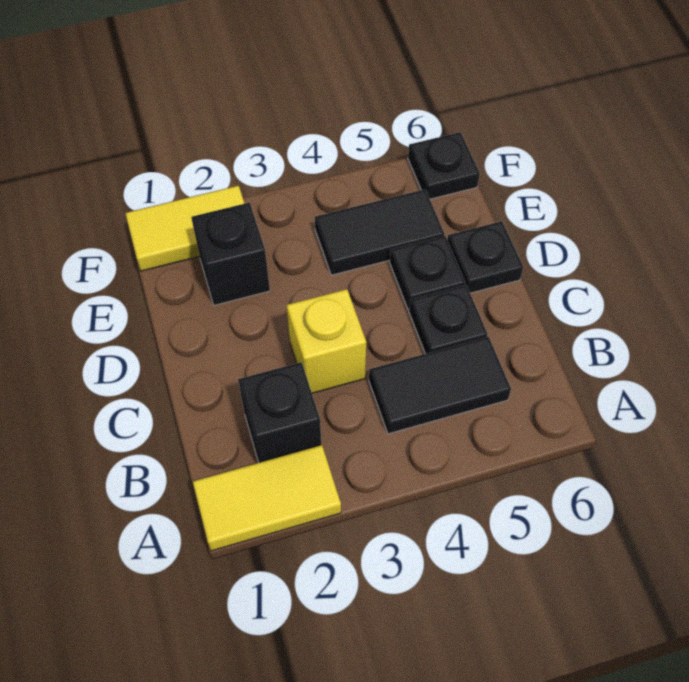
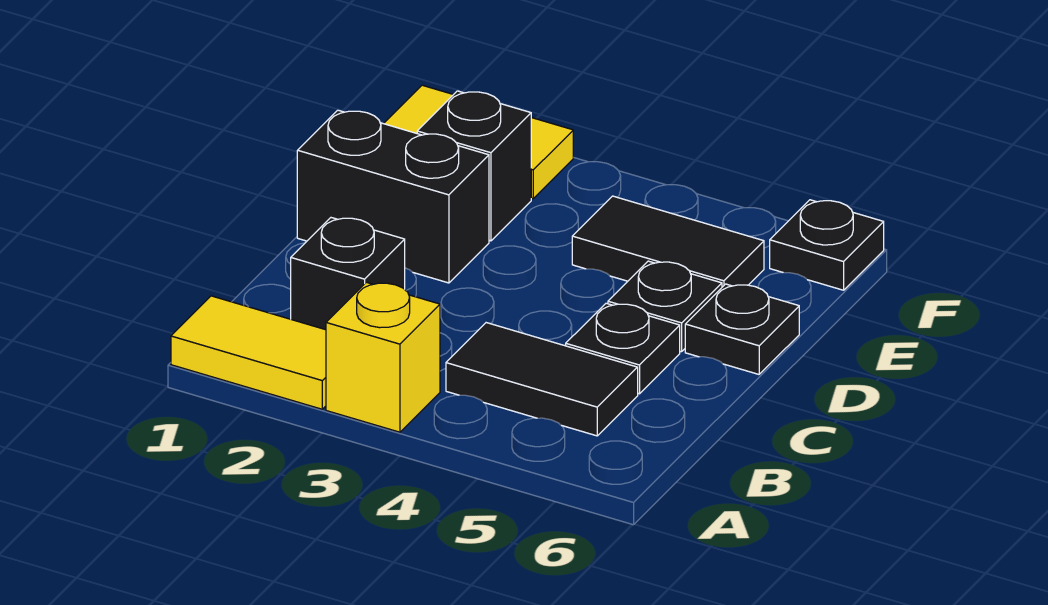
yellow brick C3 level 1 -> yellow brick A3 level 1
none -> black brick D1:D2 level 1

